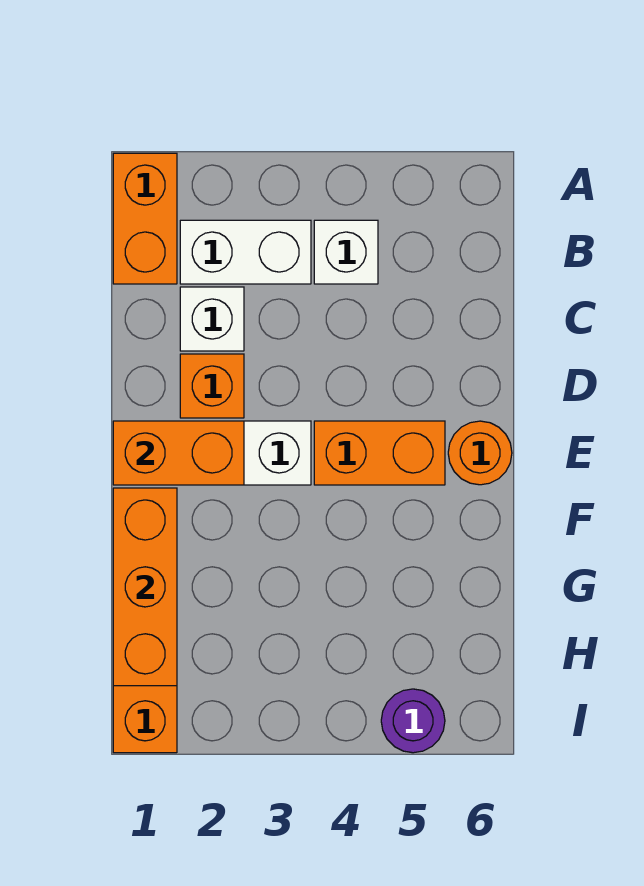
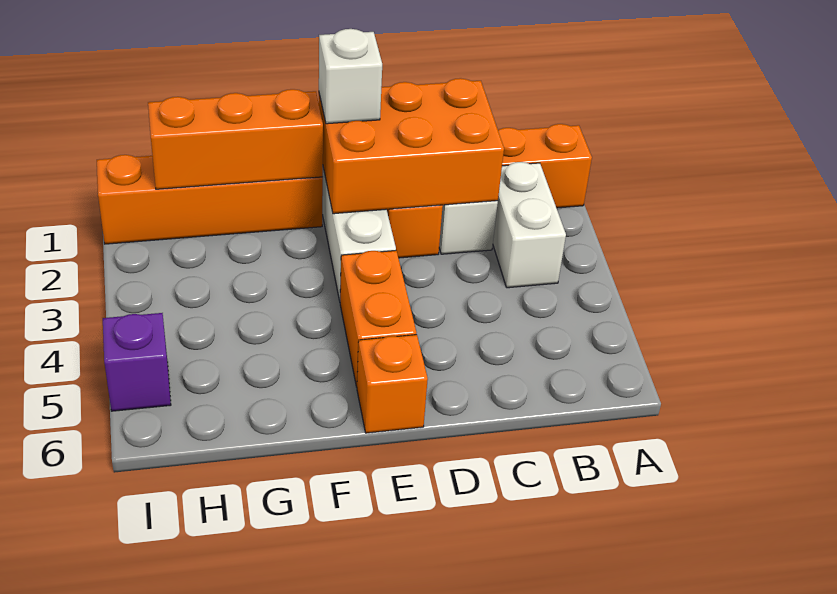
white brick B4 level 1 -> white brick E1 level 3
orange brick E1:E2 level 2 -> orange brick C1:E2 level 2
orange round brick E6 level 1 -> orange brick E6 level 1
purple round brick I5 level 1 -> purple brick I5 level 1

